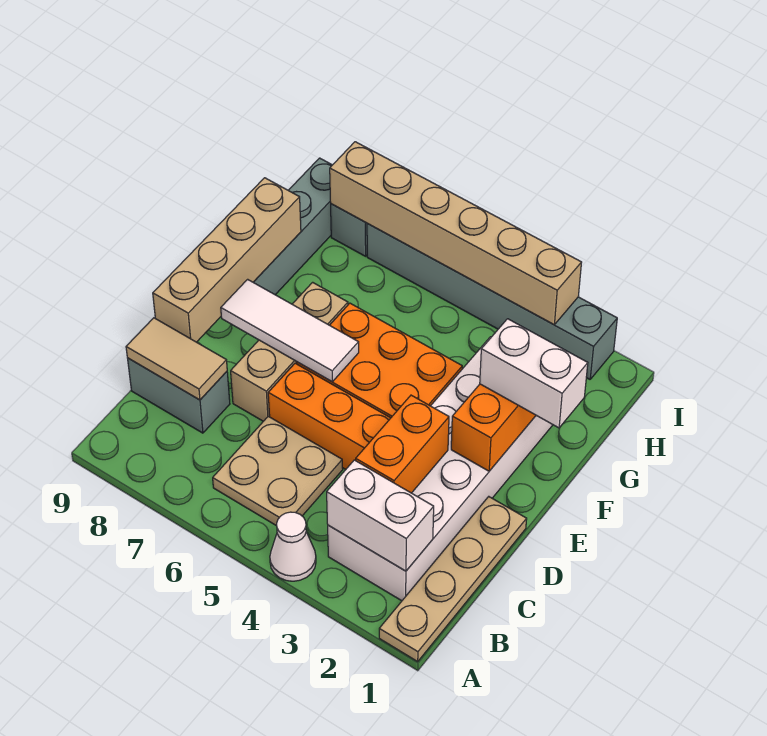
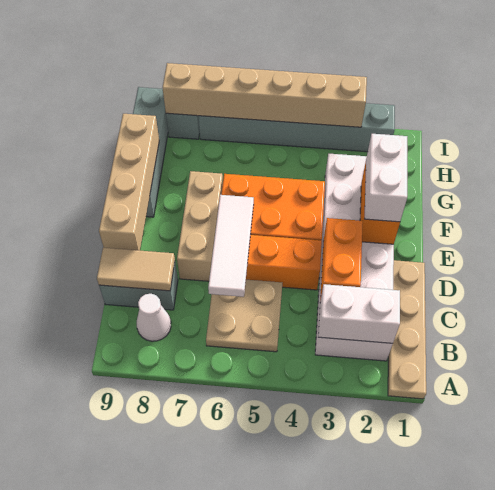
white cone A4 level 1 -> white cone B8 level 1
white tile E6:E8 level 2 -> white tile C6:E6 level 2
white brick F1:F2 level 3 -> white brick E2:F2 level 3

